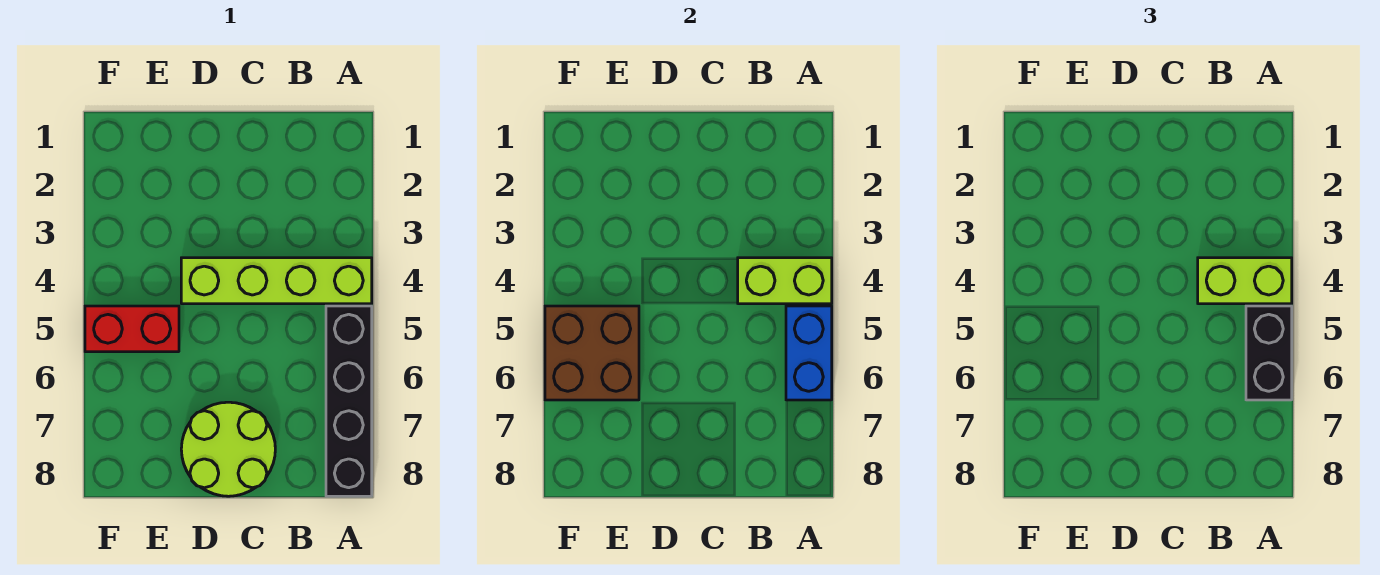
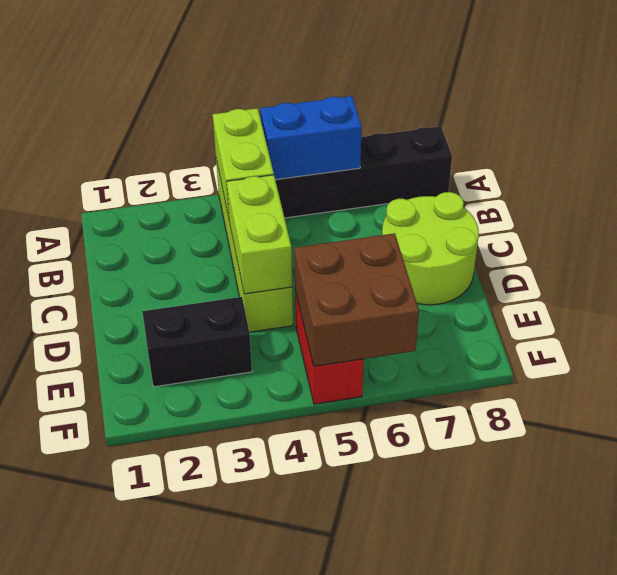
lime brick A4:B4 level 3 -> lime brick C4:D4 level 2
black brick A5:A6 level 3 -> black brick E2:E3 level 1

